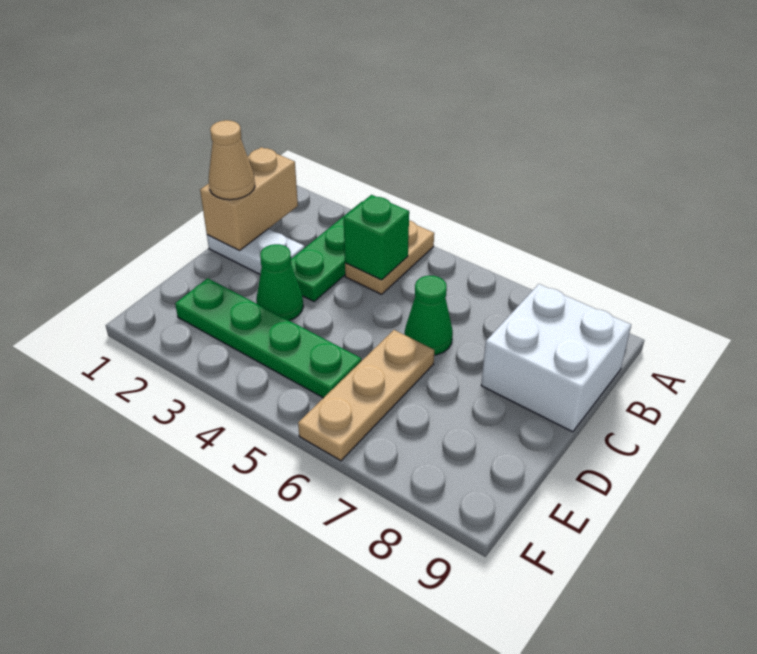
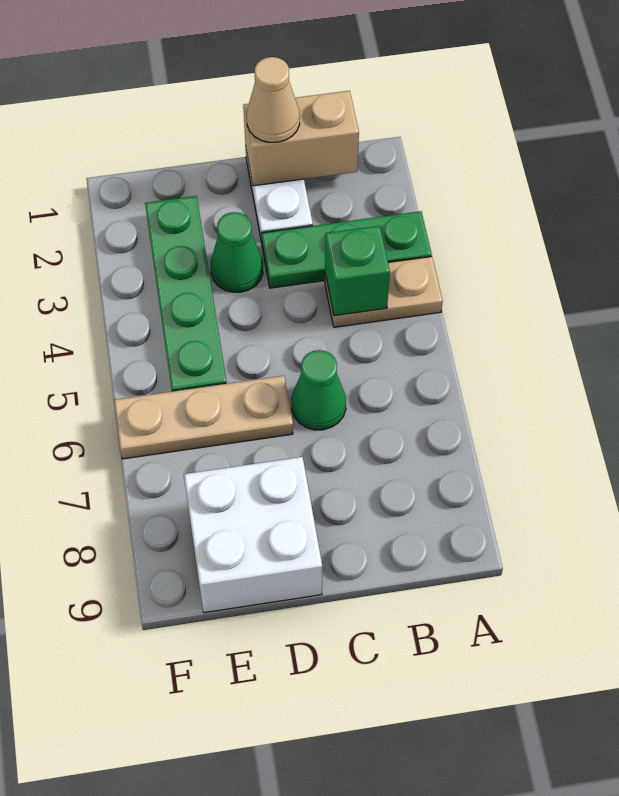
white brick B8:C9 level 1 -> white brick D8:E9 level 1

